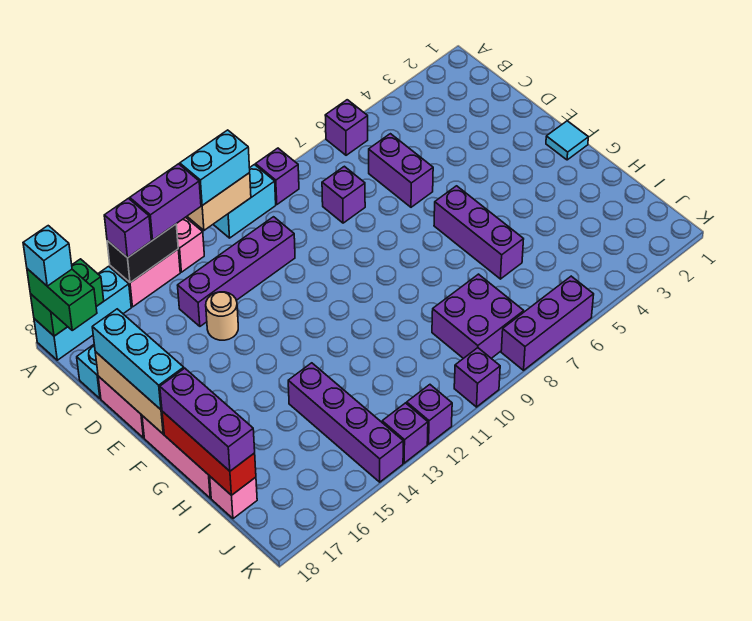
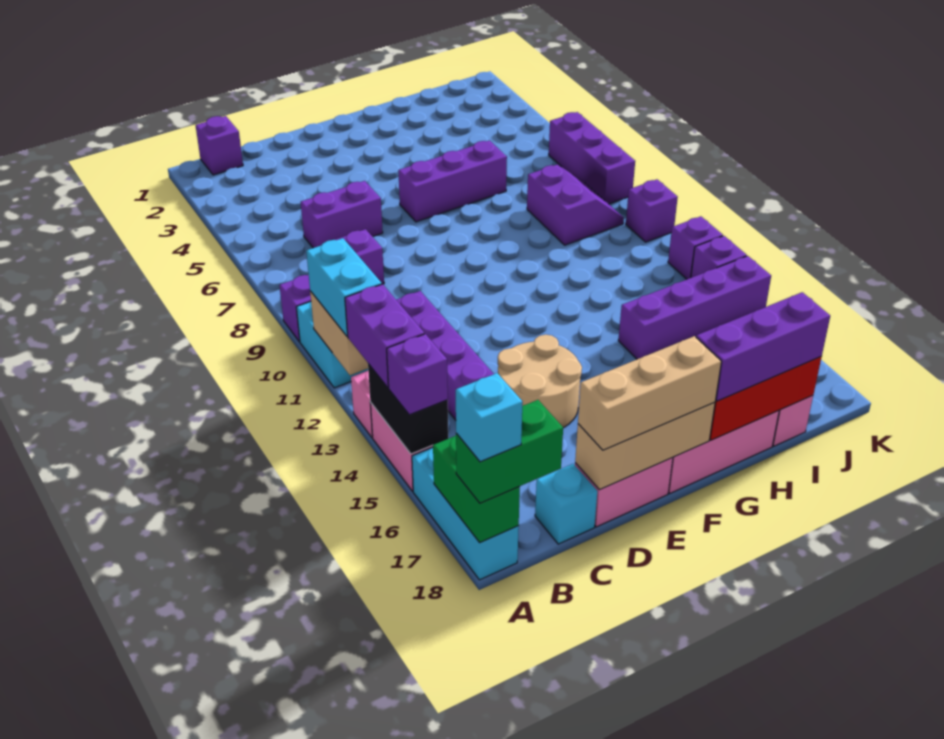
purple brick A6 level 1 -> purple brick B1 level 1
tan round brick D14 level 1 -> tan round brick D14:E15 level 1
cyan brick D18:F18 level 3 -> tan brick D18:F18 level 3
cyan tile F1 level 1 -> none
purple brick I8:J9 level 1 -> purple slope I8:J9 level 1 top I

